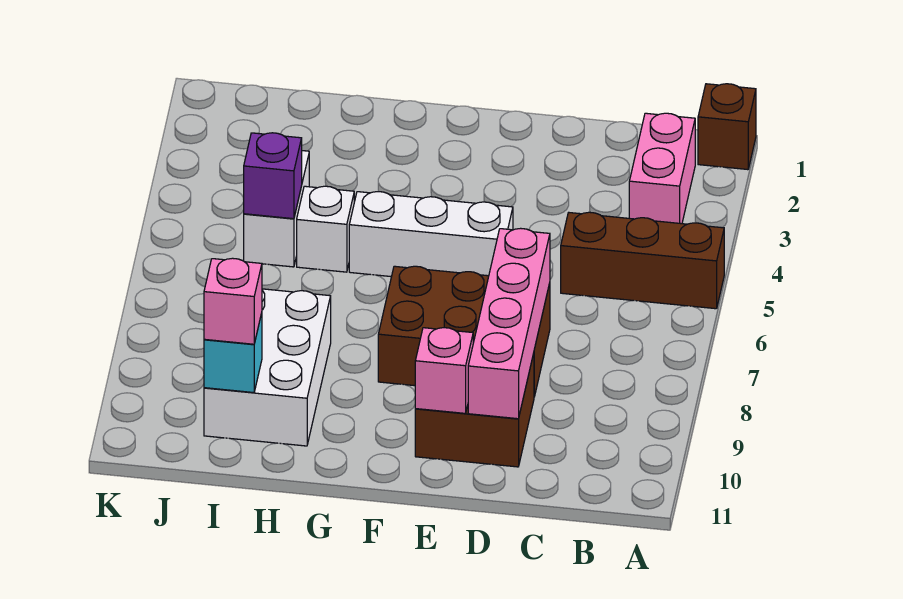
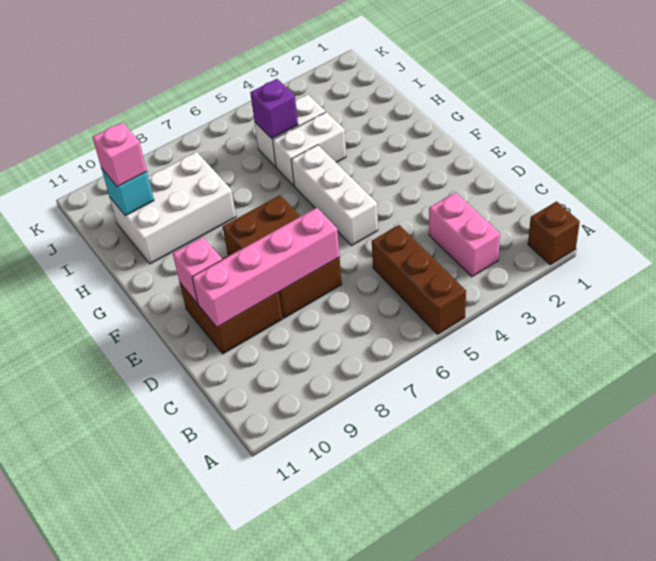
pink brick B2:B3 level 1 -> pink brick B3:C3 level 1
white brick H5 level 1 -> white brick H4:H5 level 1

